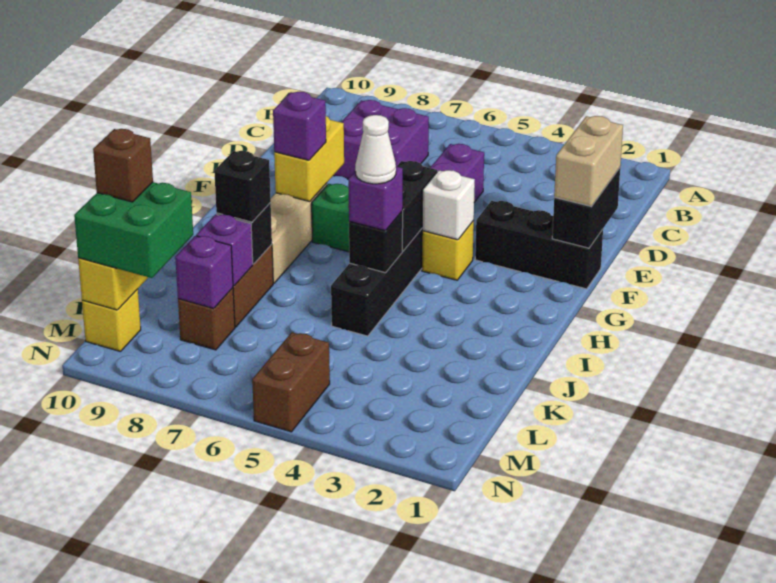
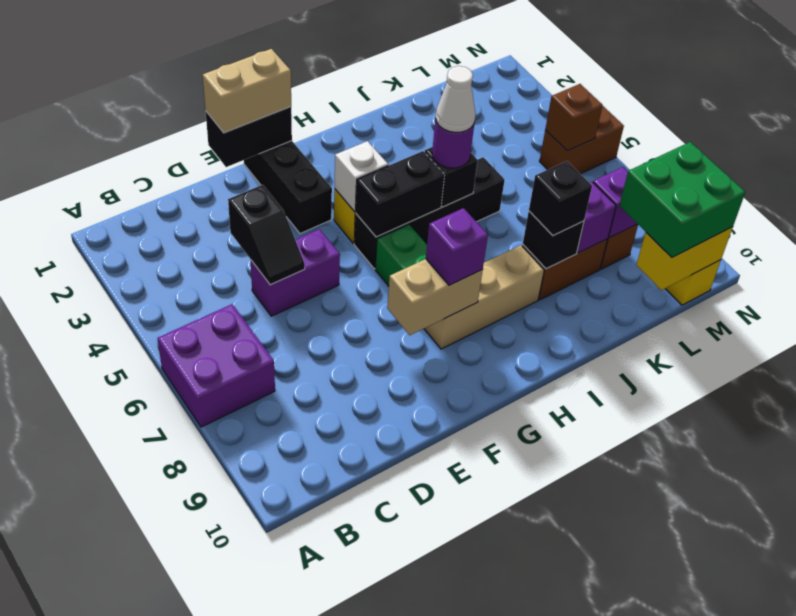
purple brick C7:D8 level 1 -> purple brick A6:B7 level 1
none -> black slope D4:D5 level 2 top 4
yellow brick F8:G8 level 2 -> tan brick F8:G8 level 2
purple brick I5 level 3 -> purple round brick I5 level 3
brown brick L10 level 4 -> brown brick M5 level 2

